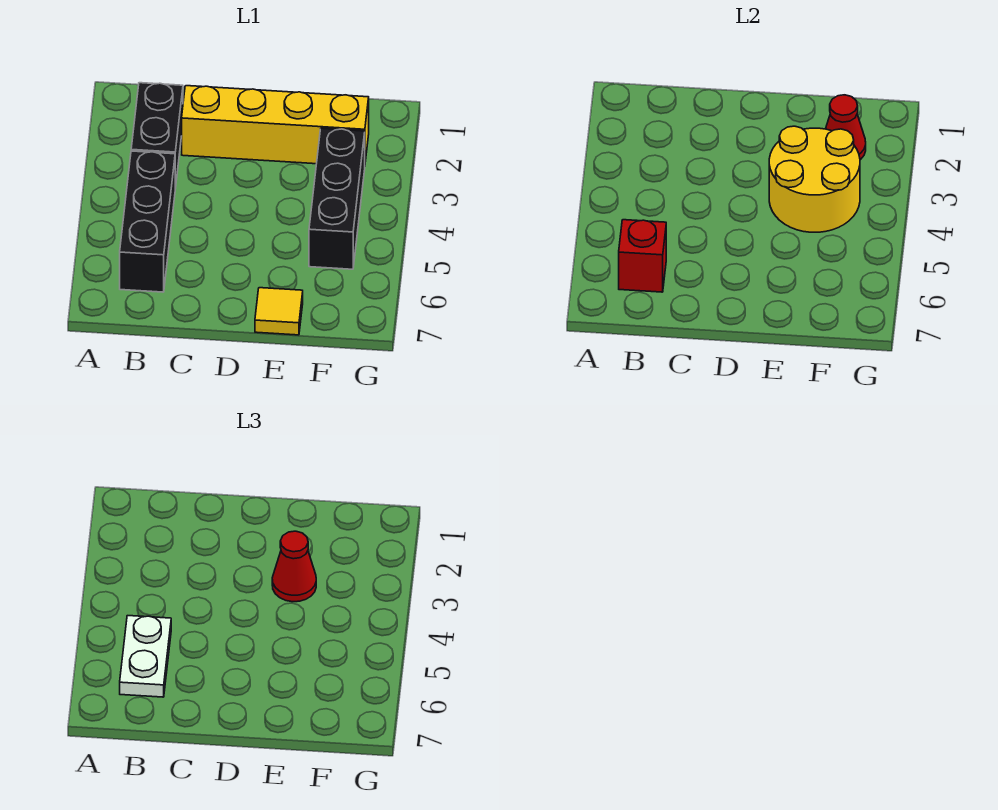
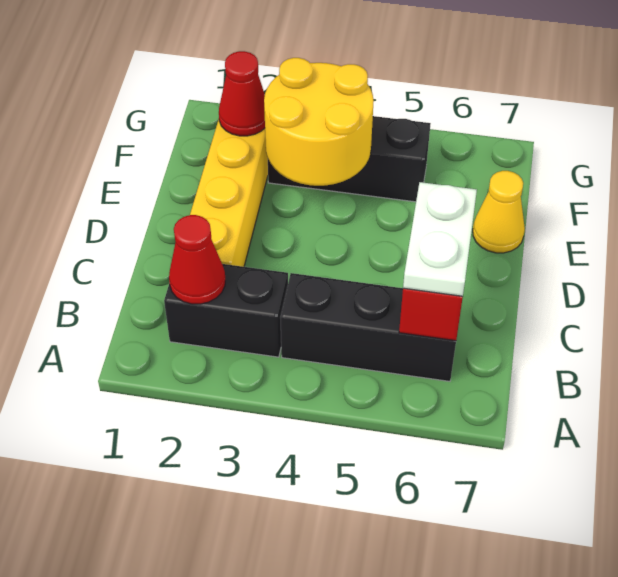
white plate B5:B6 level 3 -> white plate B6:C6 level 3
red cone E3 level 3 -> red cone B2 level 2
yellow tile E7 level 1 -> yellow cone E7 level 1

